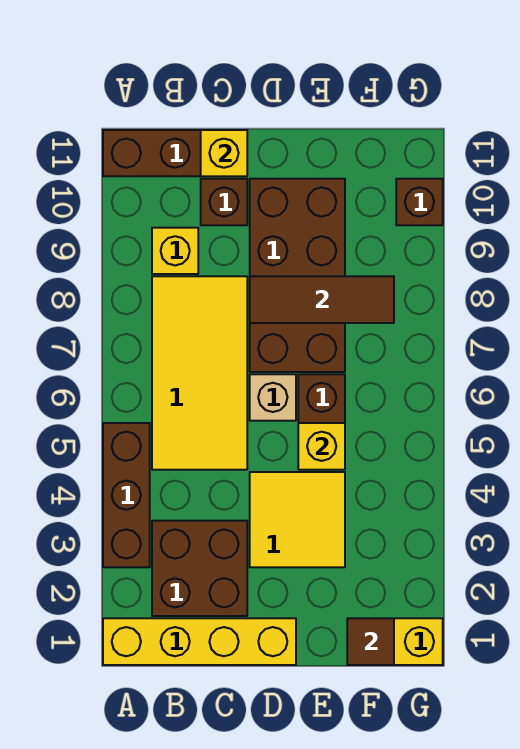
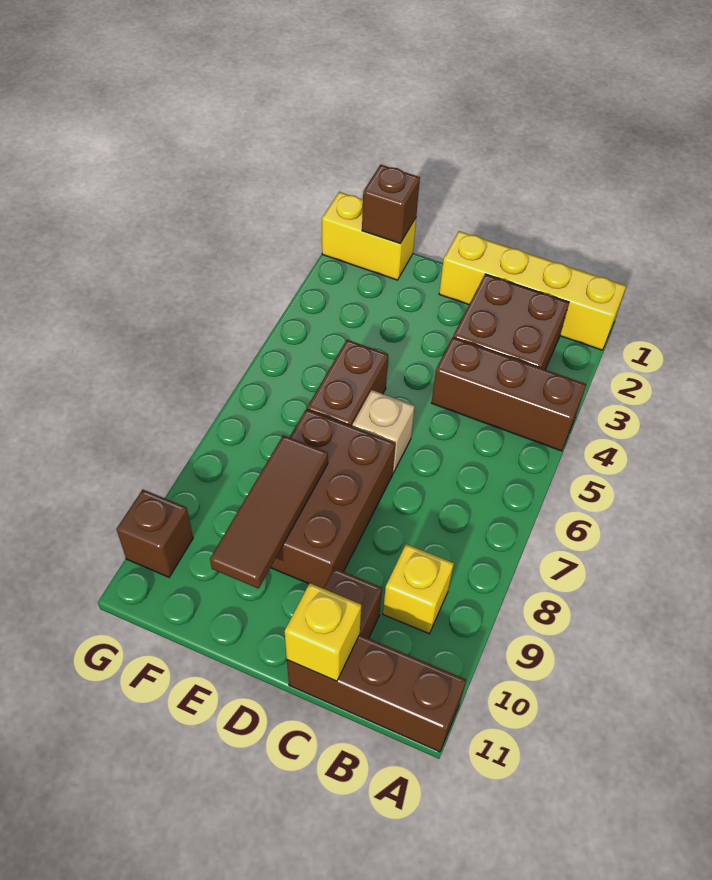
brown brick A3:A5 level 1 -> brown brick A4:C4 level 1
yellow tile B5:C8 level 1 -> none
yellow tile D3:E4 level 1 -> none
brown brick D7:E10 level 1 -> brown brick D7:E9 level 1
brown tile D8:F8 level 2 -> brown tile E8:E10 level 2
yellow brick E5 level 2 -> none
brown tile F1 level 2 -> brown brick F1 level 2

